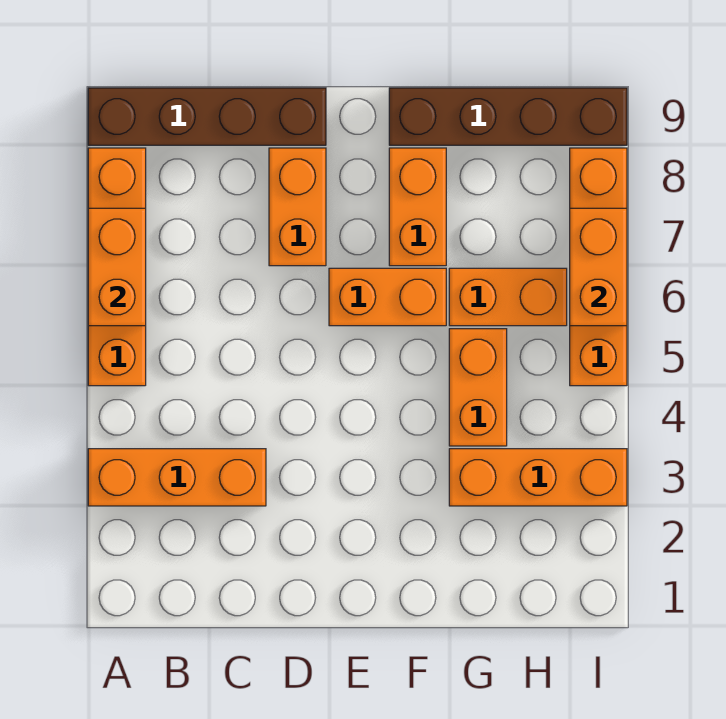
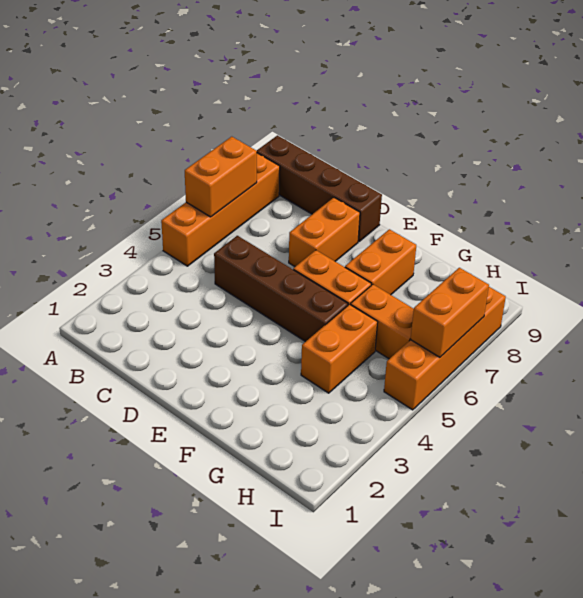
orange brick A3:C3 level 1 -> none
brown brick F9:I9 level 1 -> brown brick C5:F5 level 1
orange brick G3:I3 level 1 -> none

